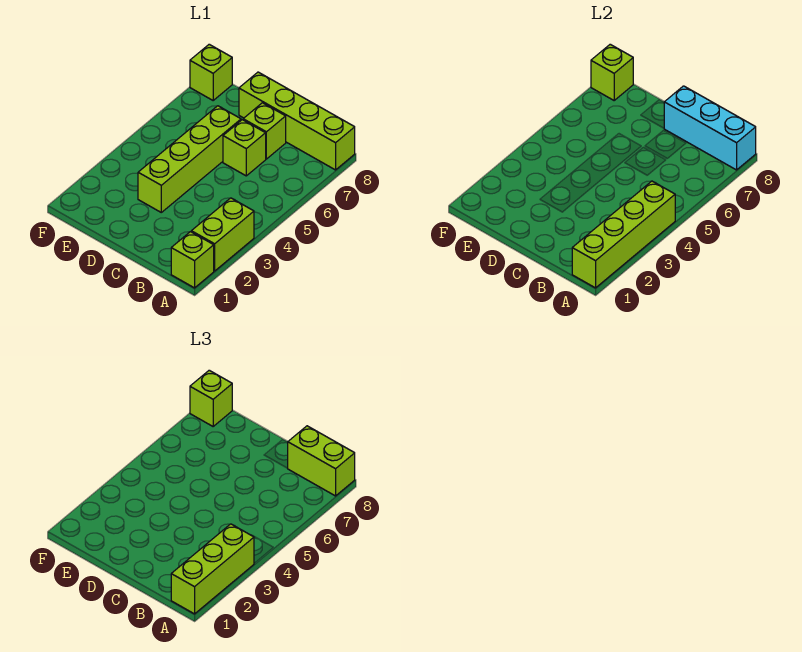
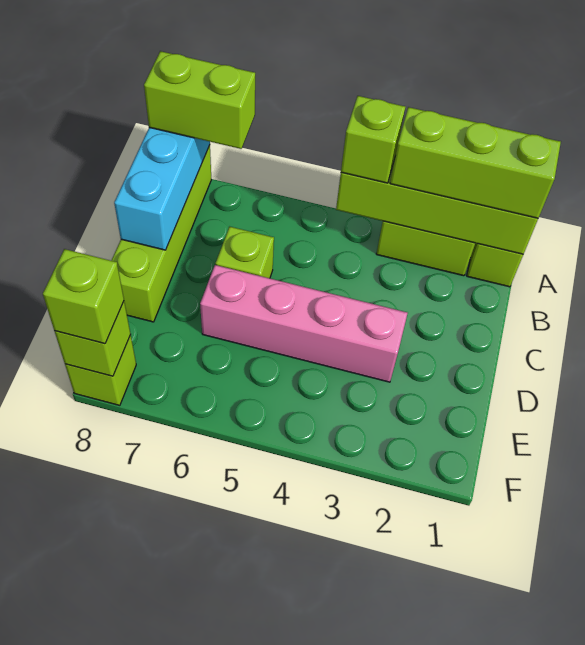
lime brick A8:B8 level 3 -> lime brick A7:A8 level 3
lime brick C7 level 1 -> lime brick A4 level 3
lime brick D3:D6 level 1 -> pink brick D3:D6 level 1

